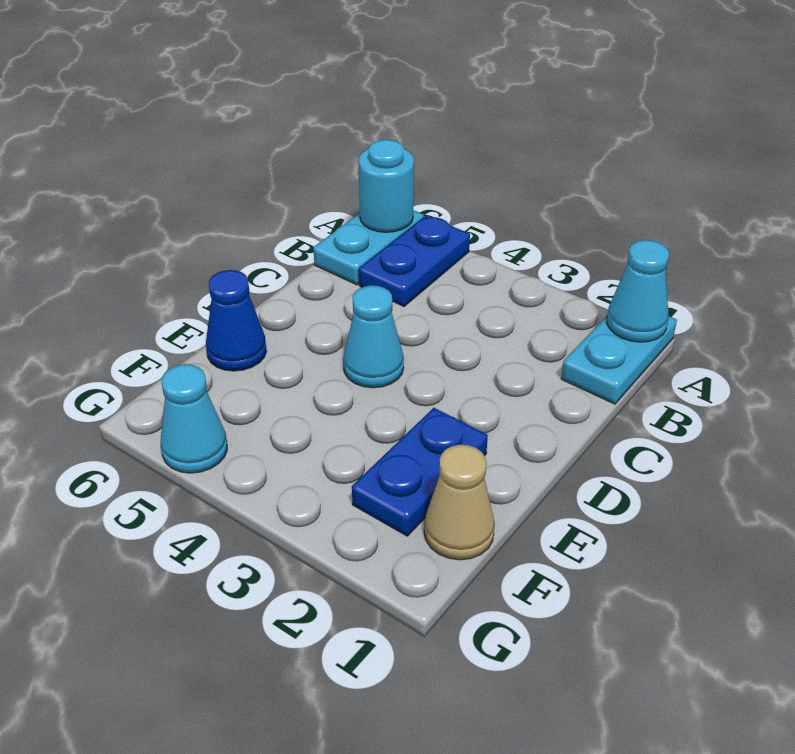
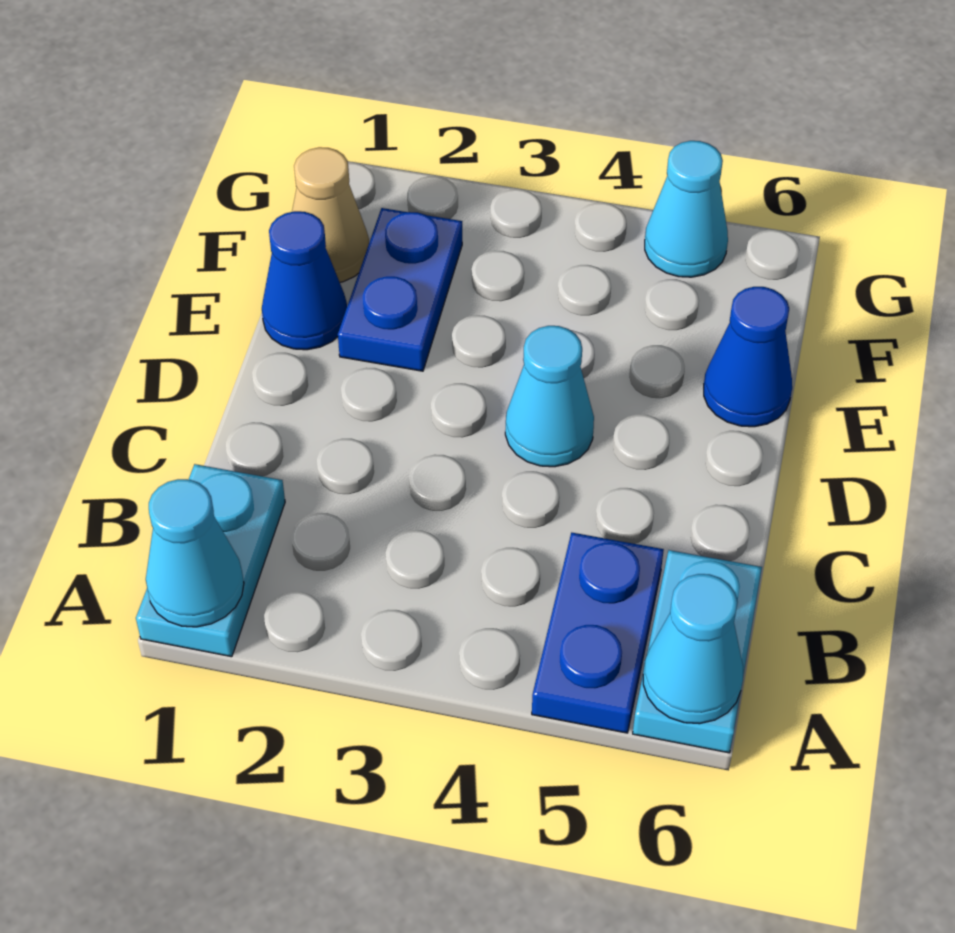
cyan round brick A6 level 2 -> cyan cone A6 level 2
none -> blue cone E1 level 1

